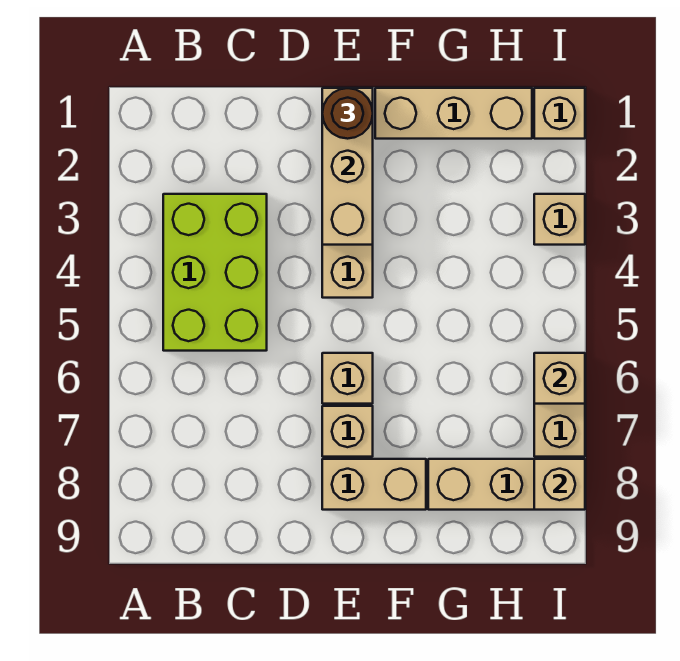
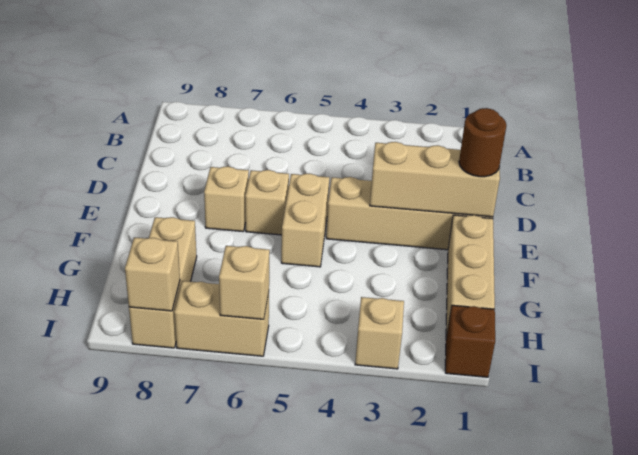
lime brick B3:C5 level 1 -> none
tan brick E8:F8 level 1 -> tan brick E5:F5 level 1
tan brick I1 level 1 -> brown brick I1 level 1

